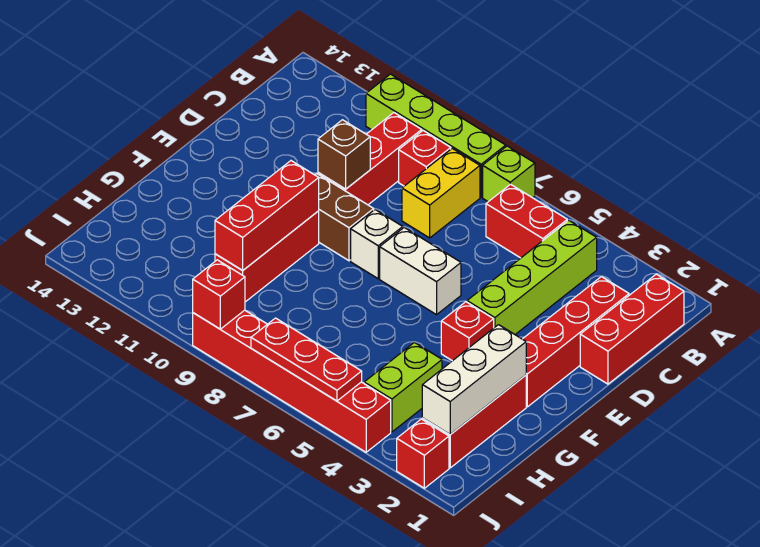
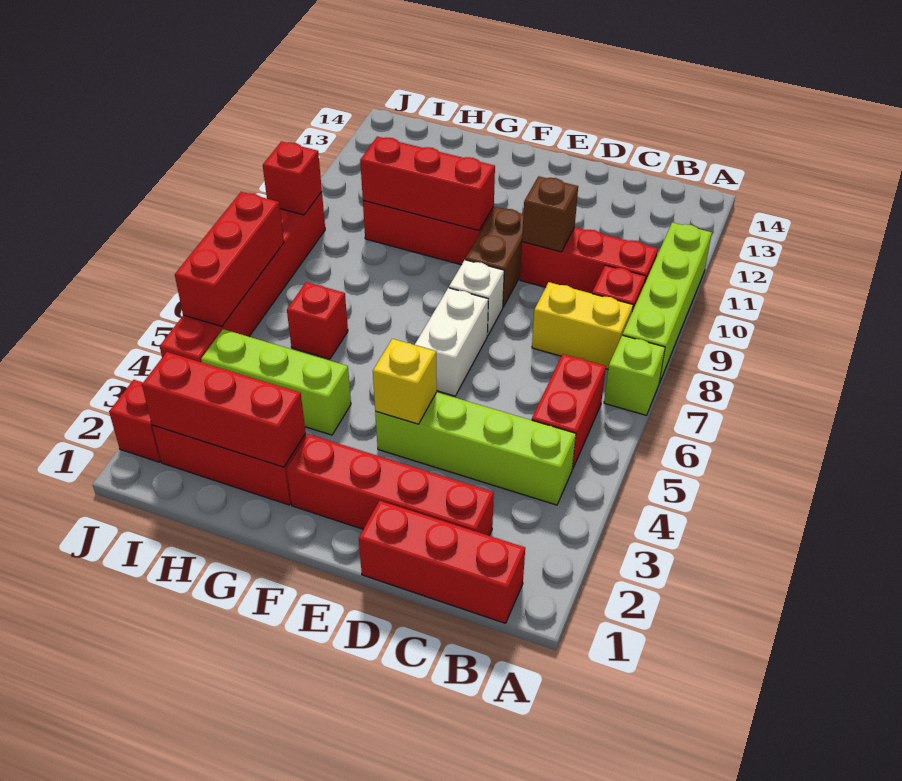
none -> yellow brick E4 level 2
red brick F4 level 1 -> red brick H6 level 1
white brick G2:I2 level 2 -> red brick G2:I2 level 2
lime brick H4:I4 level 1 -> lime brick G4:I4 level 1
red plate J5:J7 level 2 -> red brick J5:J7 level 2

